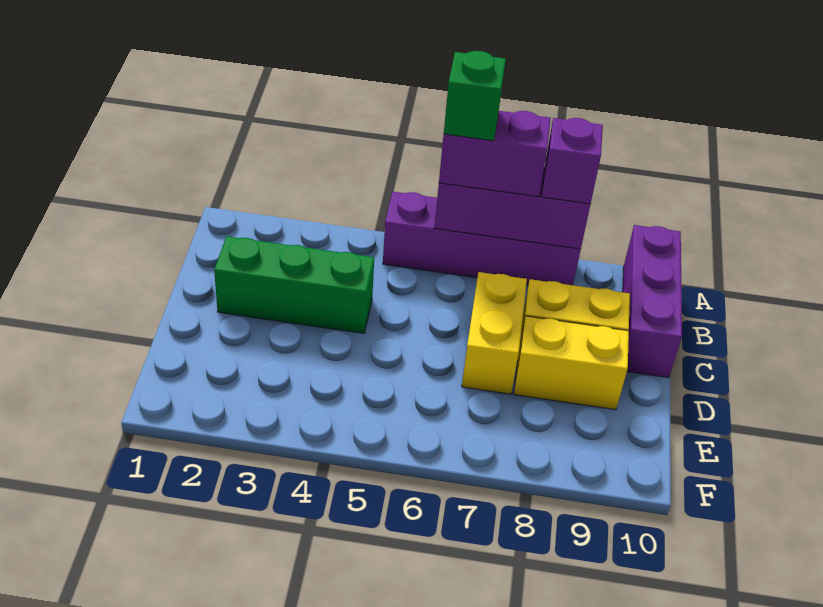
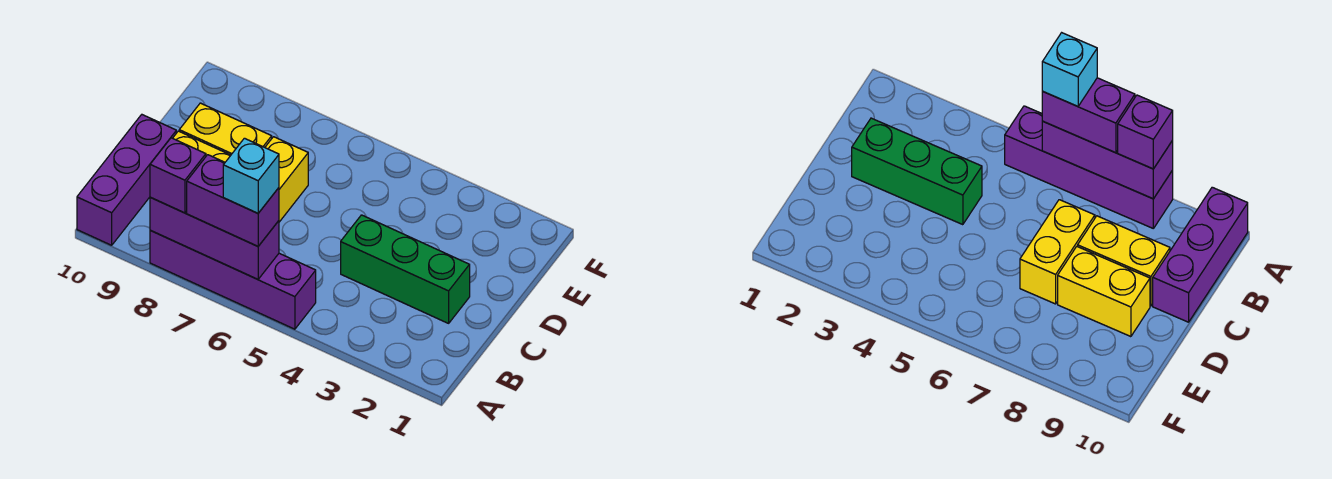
green brick A6 level 4 -> cyan brick A6 level 4

